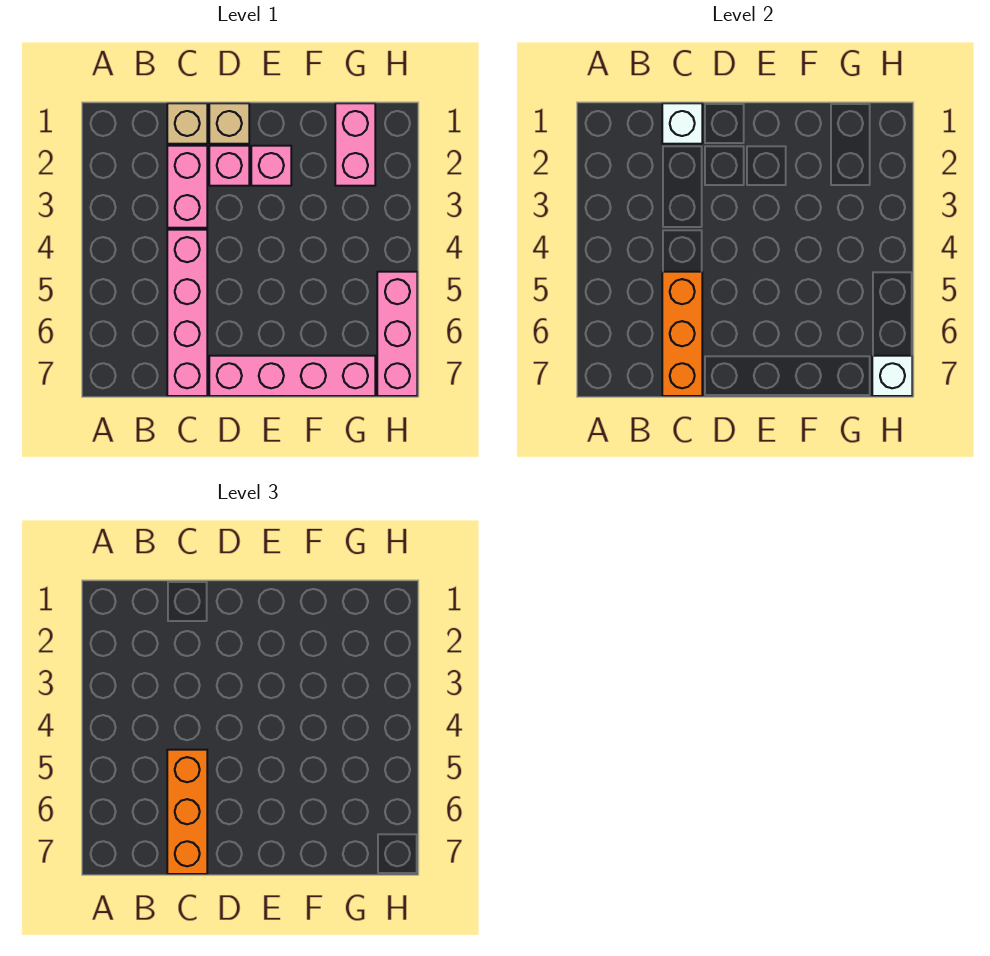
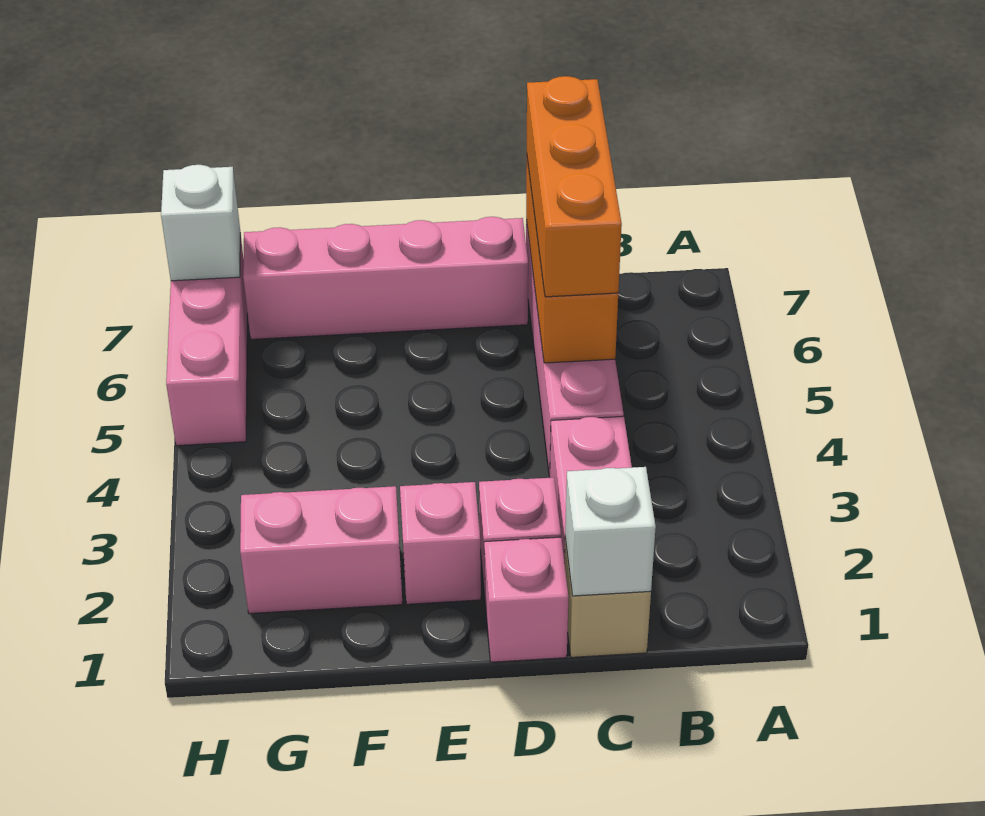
tan brick D1 level 1 -> pink brick D1 level 1
pink brick G1:G2 level 1 -> pink brick F2:G2 level 1

